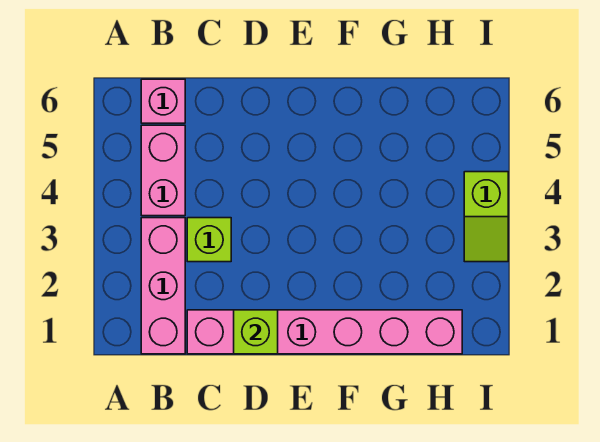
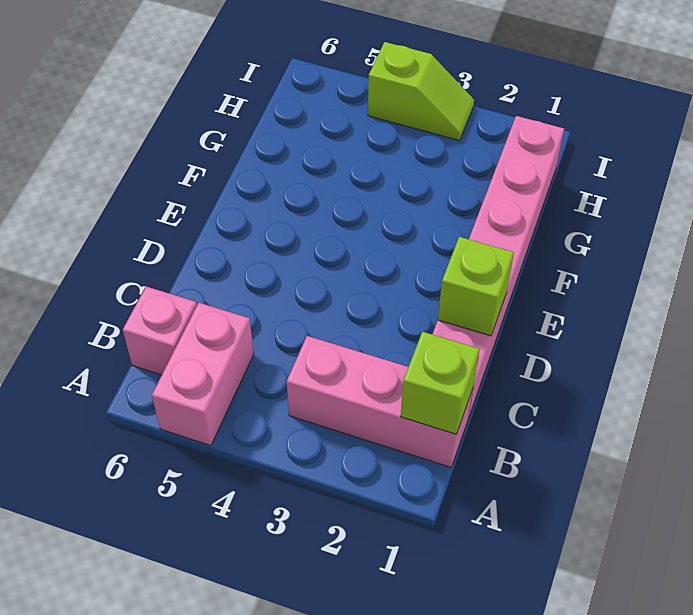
pink brick B4:B5 level 1 -> pink brick A5:B5 level 1
lime brick C3 level 1 -> lime brick B1 level 2

